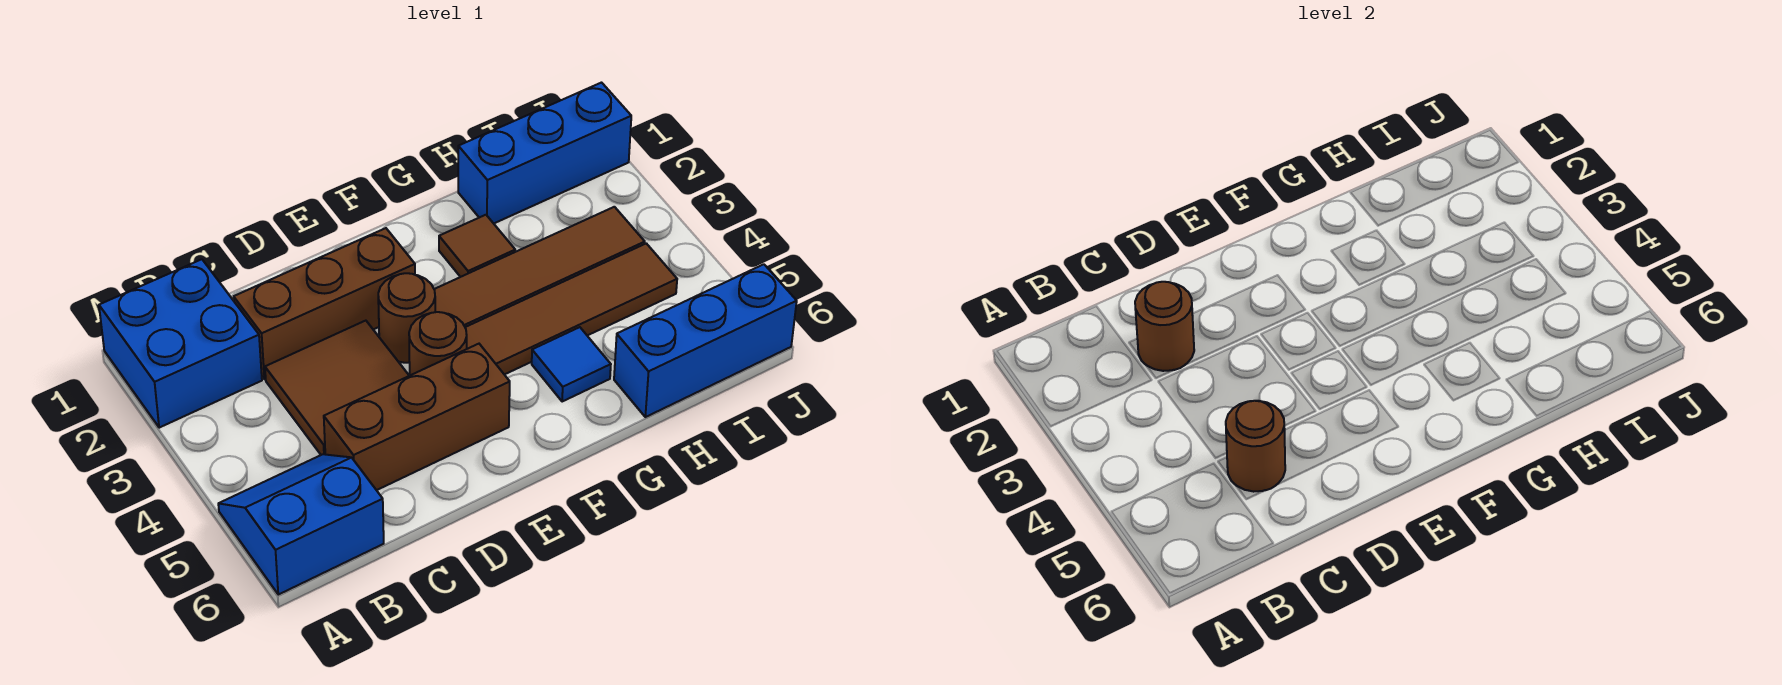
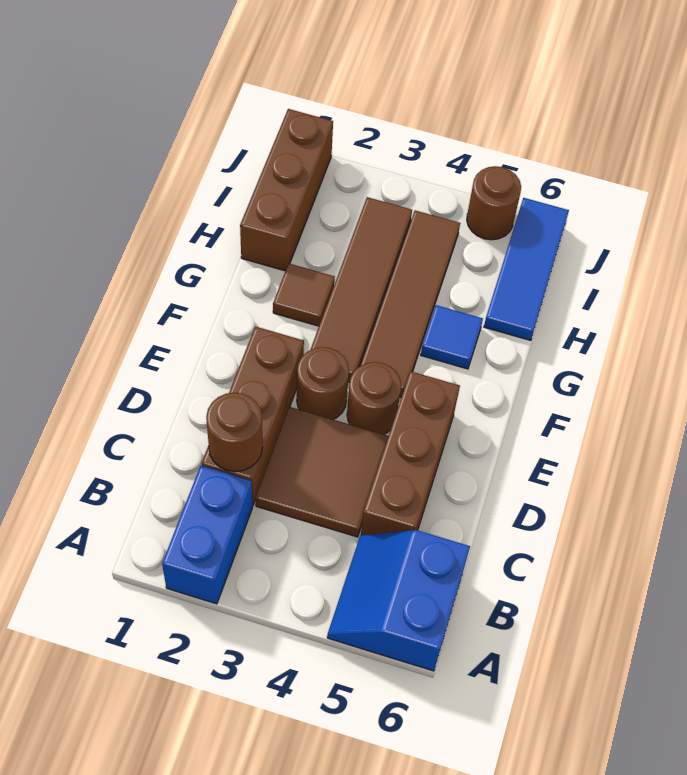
blue brick A1:B2 level 1 -> blue brick A2:B2 level 1
brown round brick C5 level 2 -> brown round brick J5 level 1
blue brick H1:J1 level 1 -> brown brick H1:J1 level 1
blue brick H6:J6 level 1 -> blue tile H6:J6 level 1

